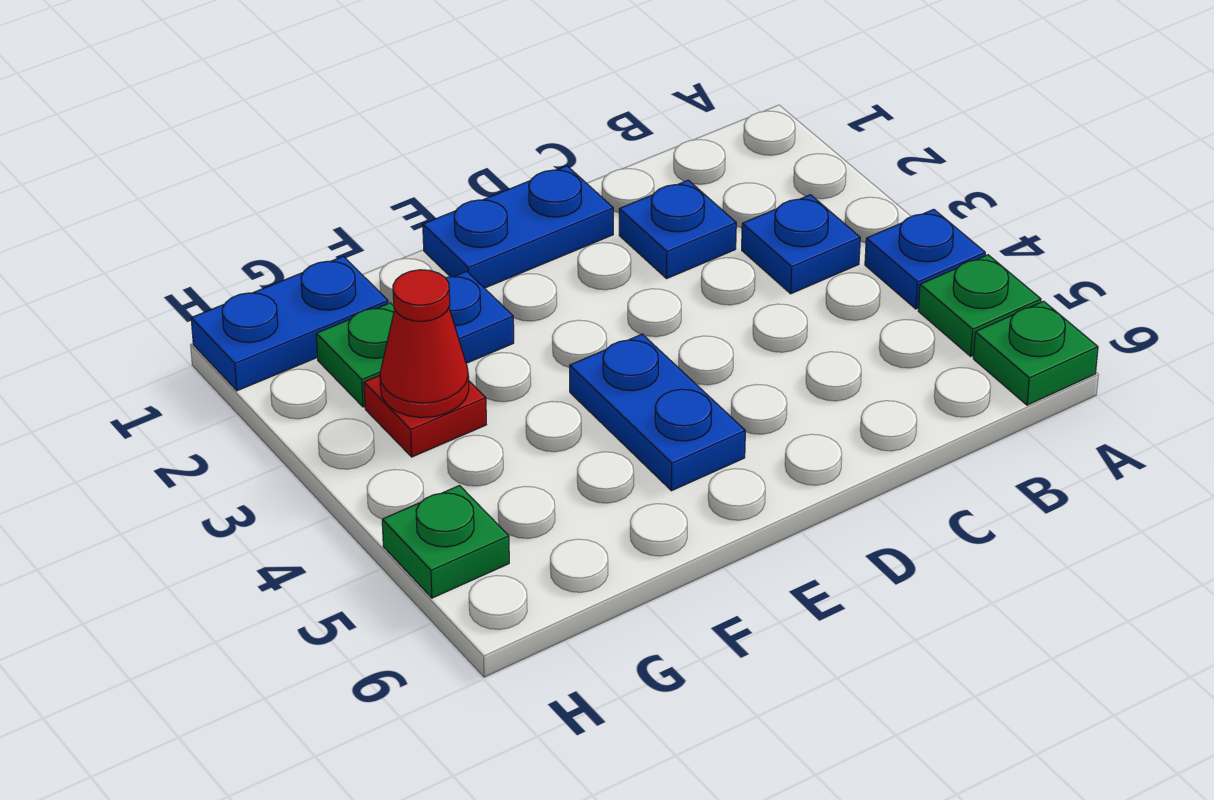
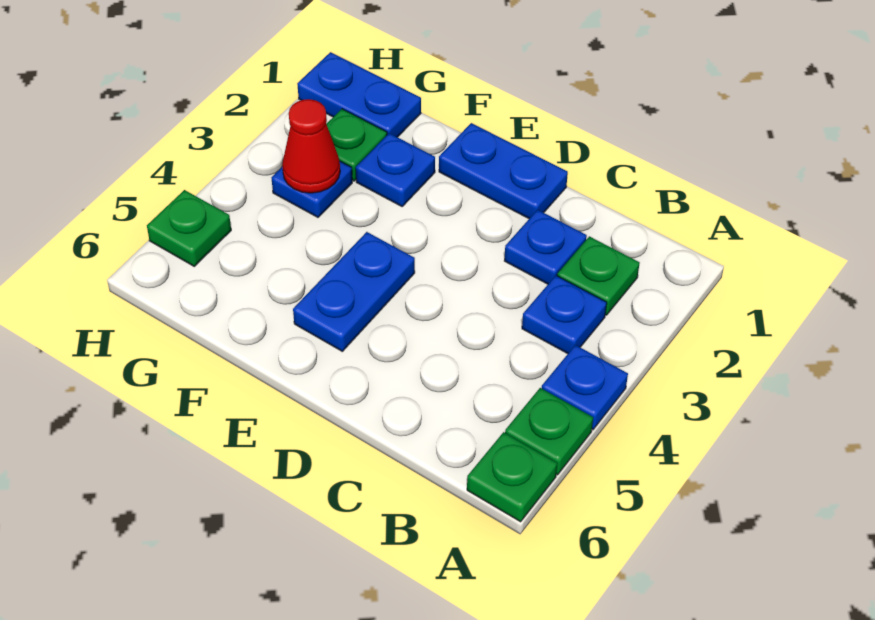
none -> green plate B2 level 1
red plate G3 level 1 -> blue plate G3 level 1

